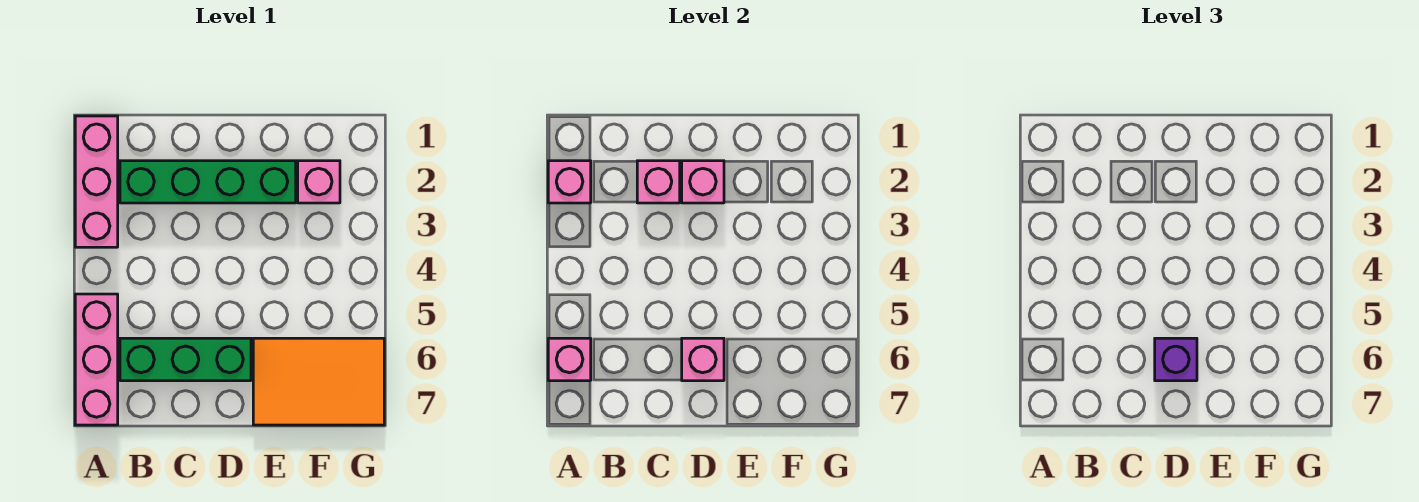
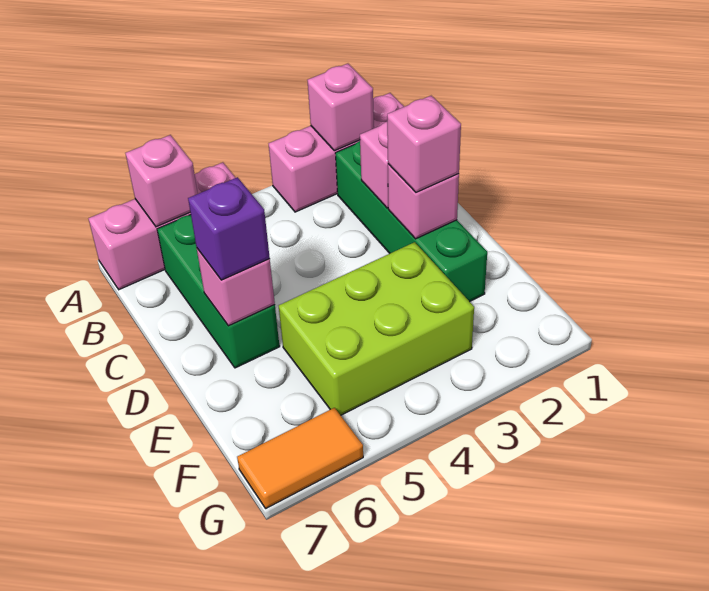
none -> lime brick E3:F5 level 1
orange tile E6:G7 level 1 -> orange tile G6:G7 level 1
pink brick F2 level 1 -> pink brick D2 level 3

